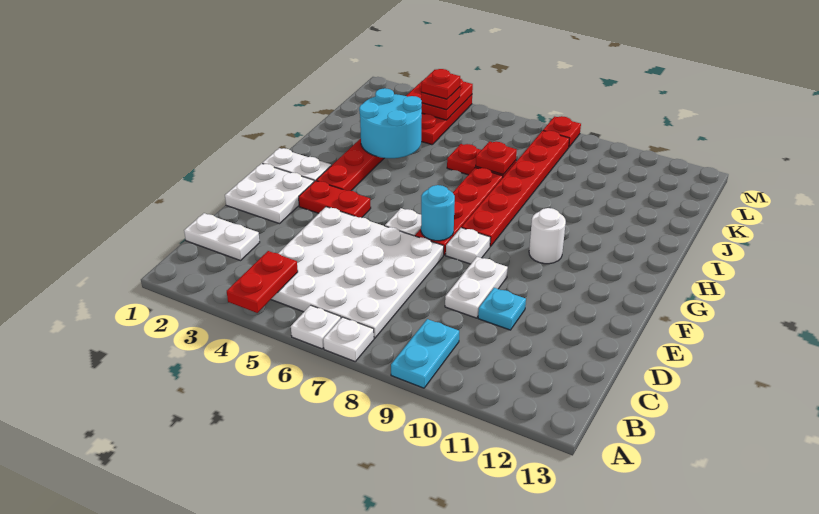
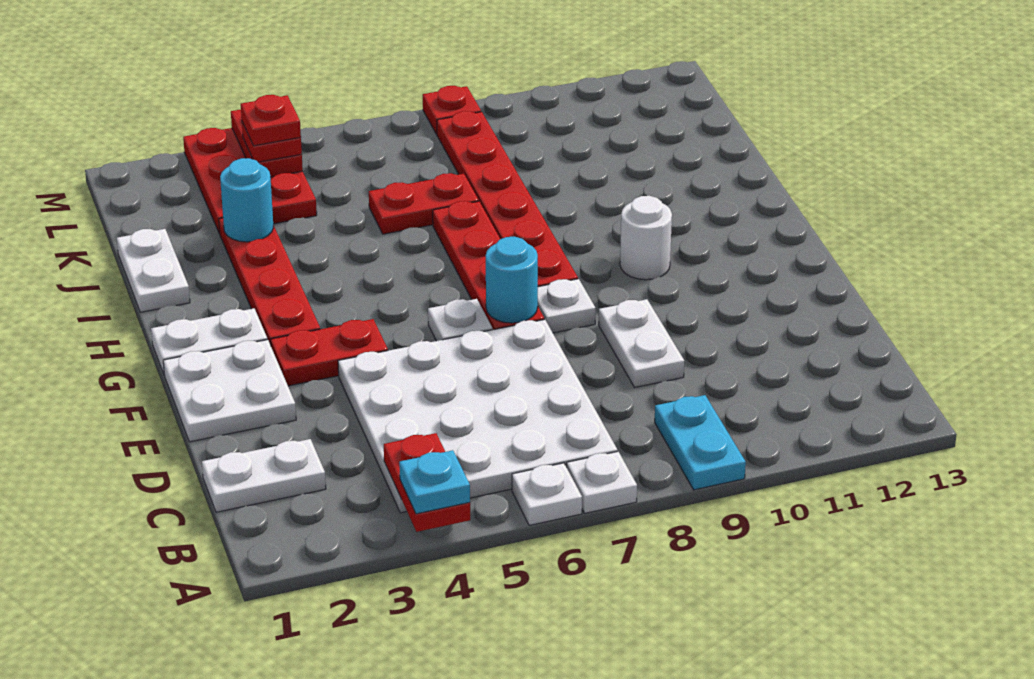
cyan plate D10 level 1 -> cyan plate A4 level 3
none -> white plate I1:J1 level 1
cyan round brick I3:J4 level 2 -> cyan round brick J3 level 2
red plate J7 level 2 -> none

